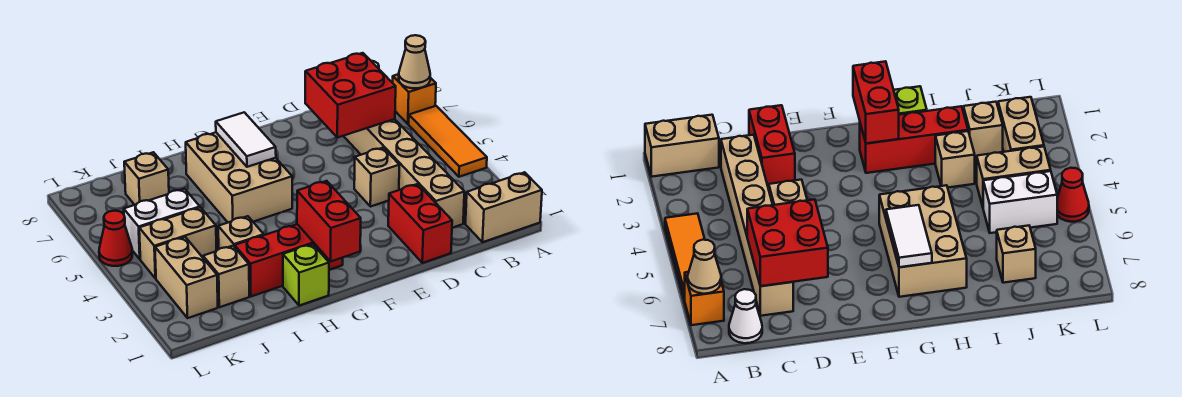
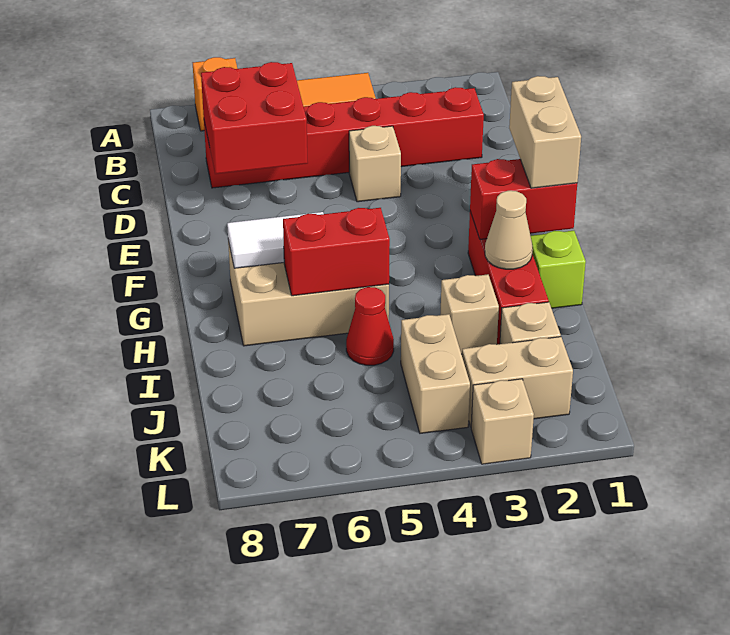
tan brick A1:B1 level 1 -> tan brick F1:G1 level 3
tan cone A7 level 2 -> tan cone H2 level 2
white cone B8 level 1 -> none
tan brick C2:C7 level 1 -> red brick C2:C7 level 1
red brick D1:D2 level 1 -> red brick H5:H6 level 2
white brick J5:K5 level 1 -> none
tan brick J7 level 1 -> tan brick L3 level 1
red cone L5 level 1 -> red cone I5 level 1

